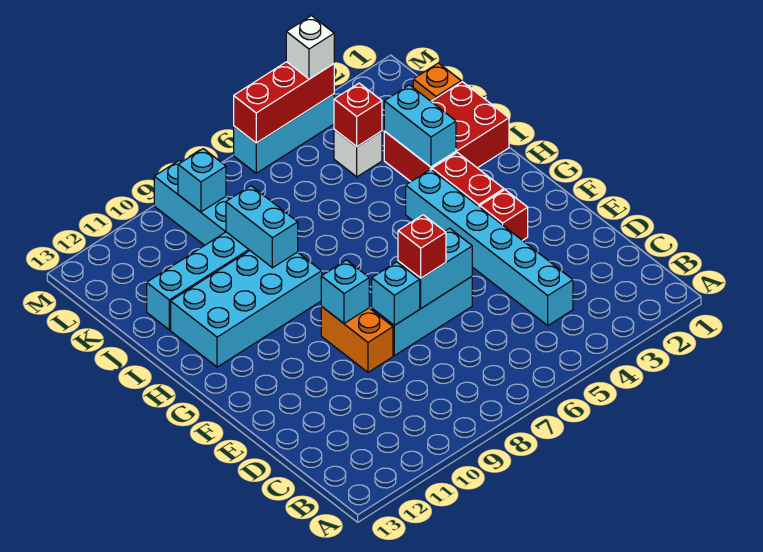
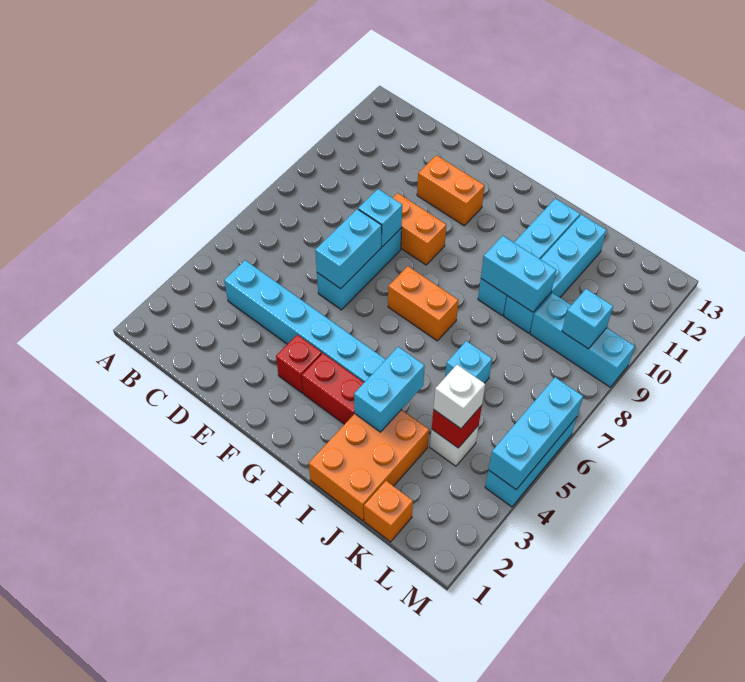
red brick E7 level 3 -> none
none -> orange brick E11:F11 level 1
cyan brick F9 level 2 -> cyan brick J6 level 1
none -> orange brick G7:H7 level 1
cyan brick H9:I12 level 1 -> cyan brick I9:I12 level 1
red brick I1:J3 level 1 -> orange brick I1:J3 level 1
cyan brick I3:J3 level 2 -> cyan brick I3:I4 level 2
red brick M4:M6 level 2 -> cyan brick M4:M6 level 2
white brick M4 level 3 -> white brick K4 level 3

